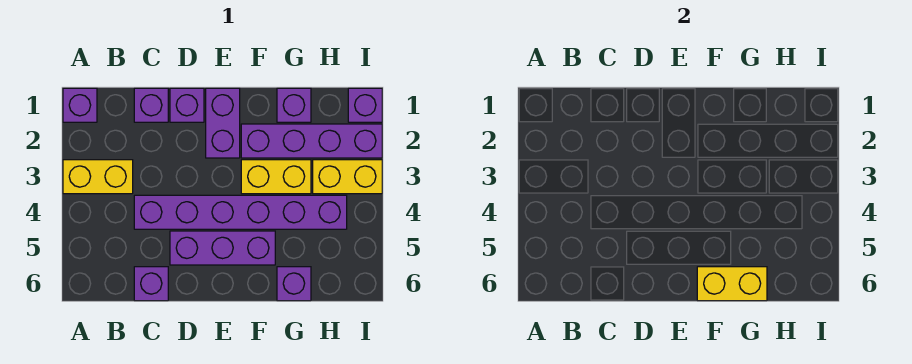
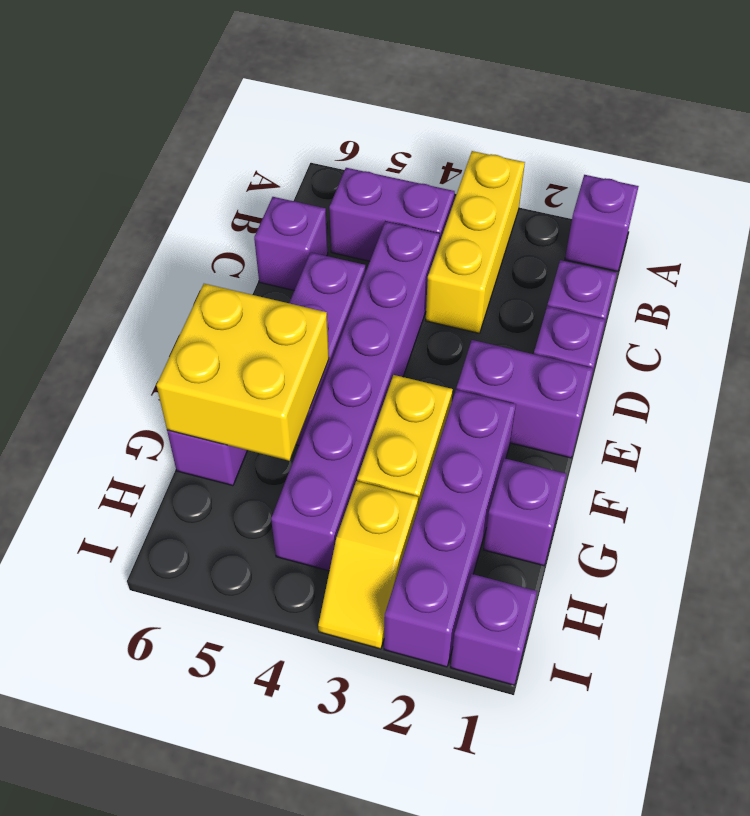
yellow brick A3:B3 level 1 -> yellow brick A3:C3 level 1
none -> purple brick B4:B5 level 1
yellow brick F6:G6 level 2 -> yellow brick F5:G6 level 2
yellow brick H3:I3 level 1 -> yellow slope H3:I3 level 1 top H

